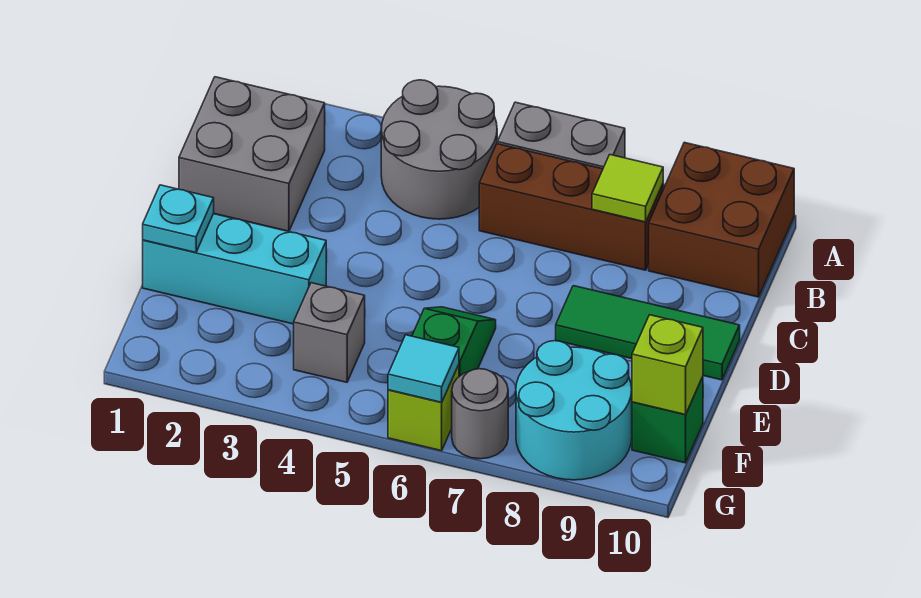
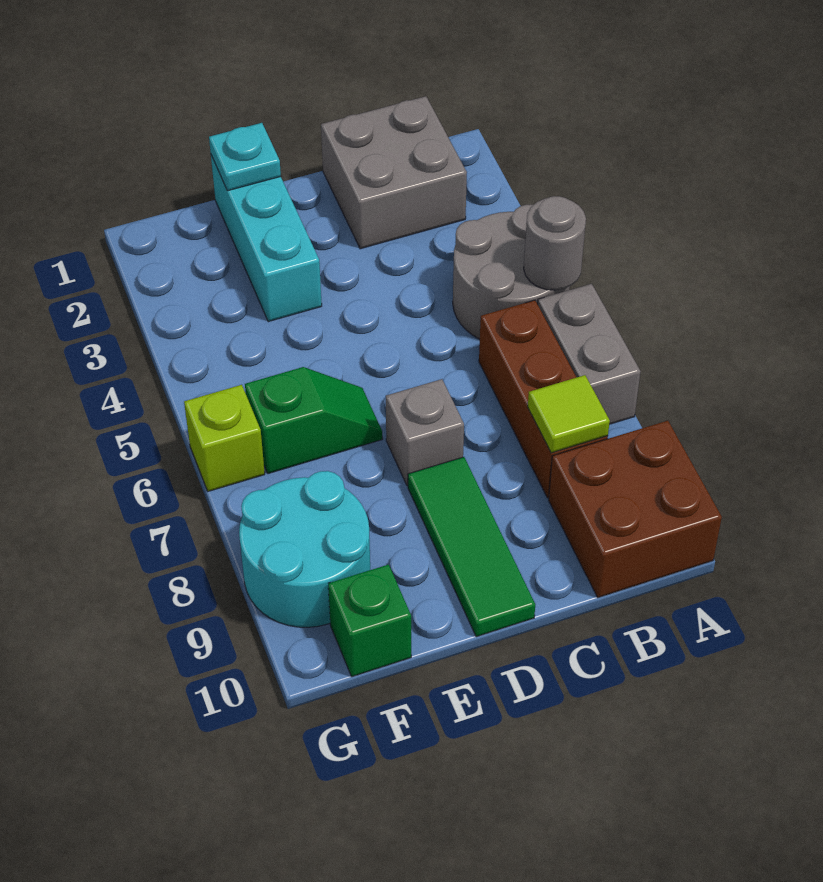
grey brick F4 level 1 -> grey brick D7 level 1
lime brick F10 level 2 -> none
cyan tile G6 level 2 -> none
grey round brick G7 level 1 -> grey round brick A5 level 2

